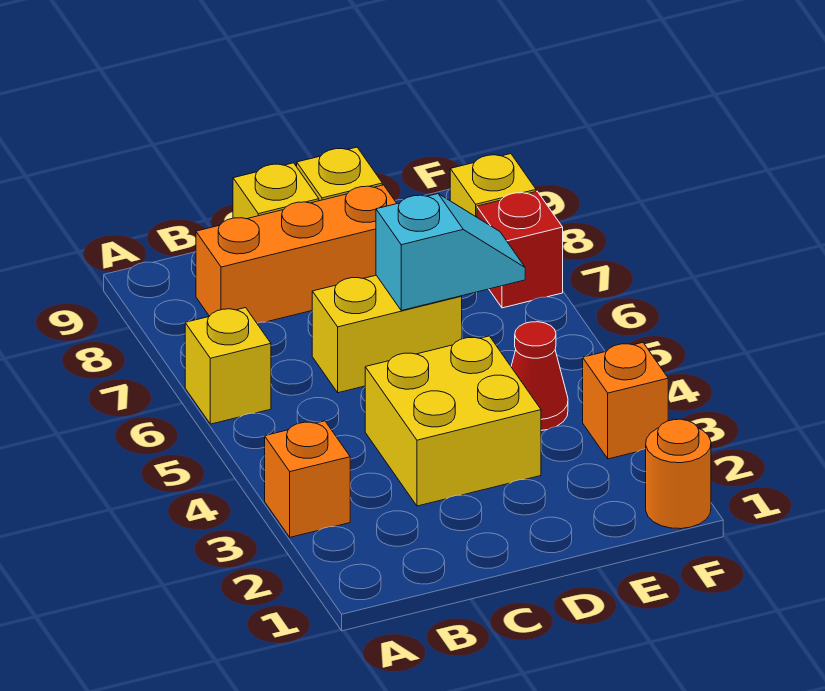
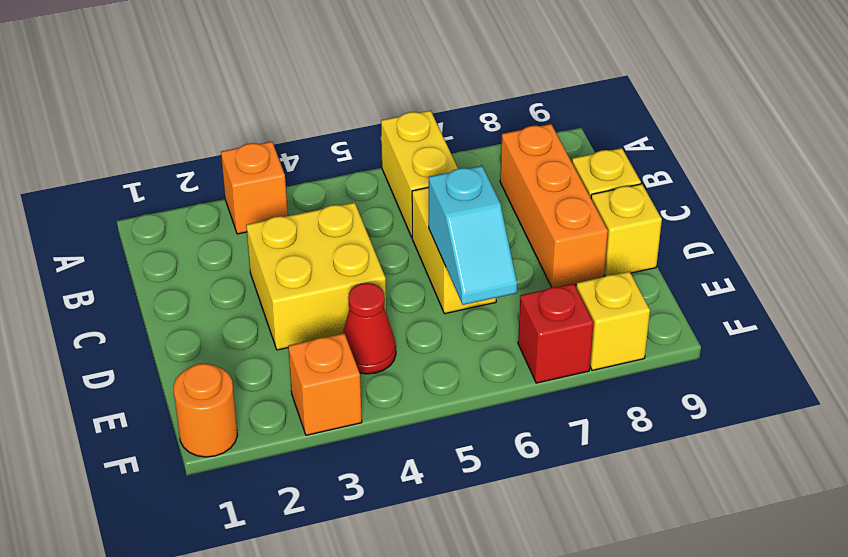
yellow brick A6 level 1 -> yellow brick A6:B6 level 1

